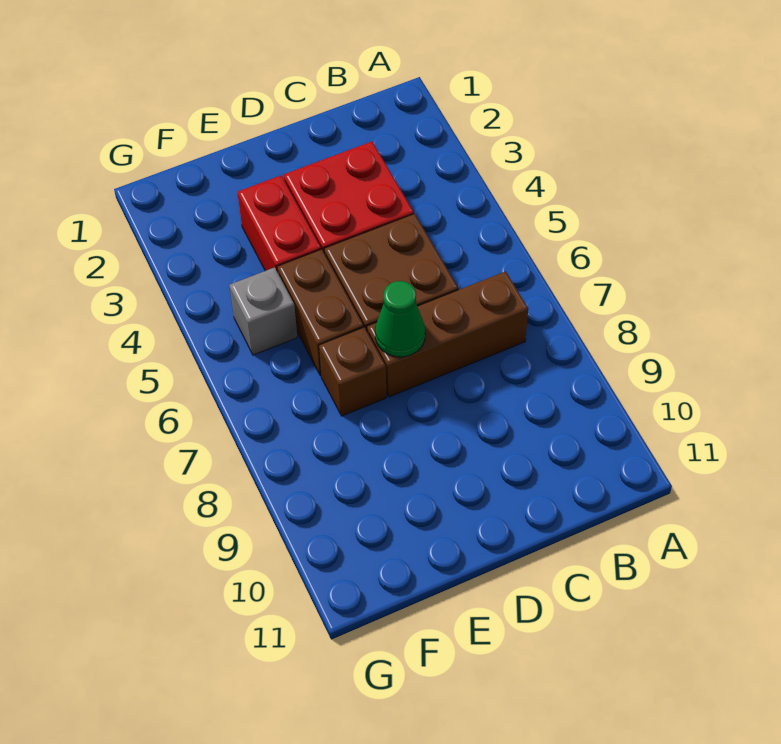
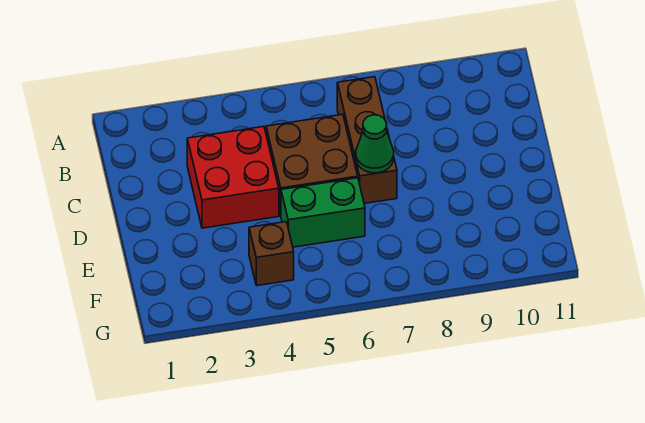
red brick E3:E4 level 1 -> none
brown brick E5:E6 level 1 -> green brick E5:E6 level 1
brown brick E7 level 1 -> brown brick F4 level 1
grey brick F5 level 1 -> none

